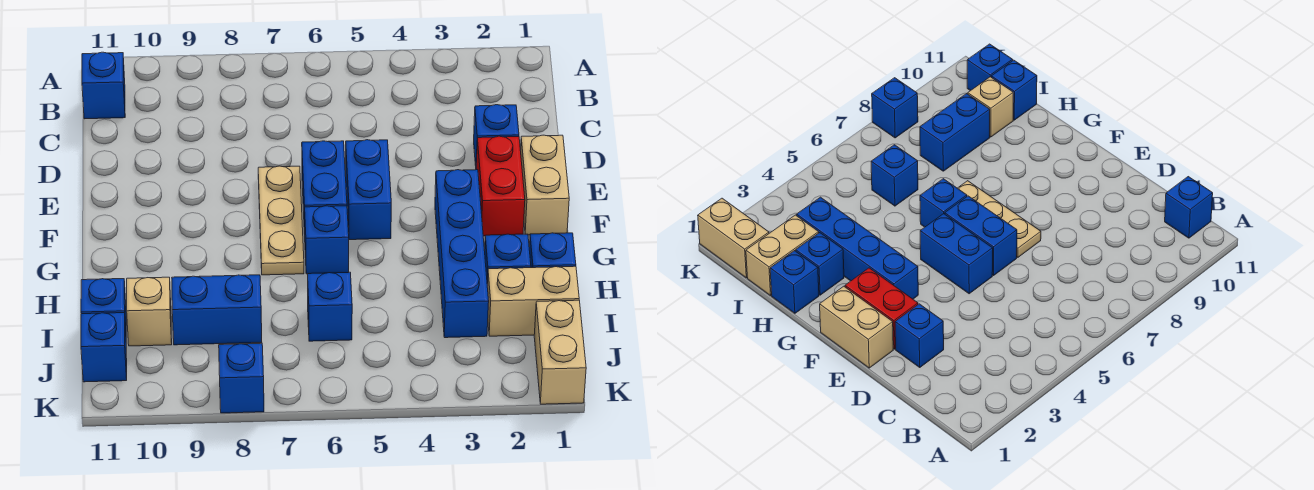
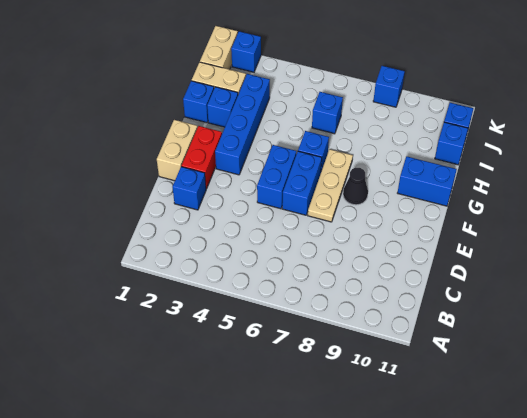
blue brick B11 level 1 -> blue brick K2 level 1
none -> black cone F8 level 1
blue brick I8:I9 level 1 -> blue brick G10:G11 level 1
tan brick I10 level 1 -> none

